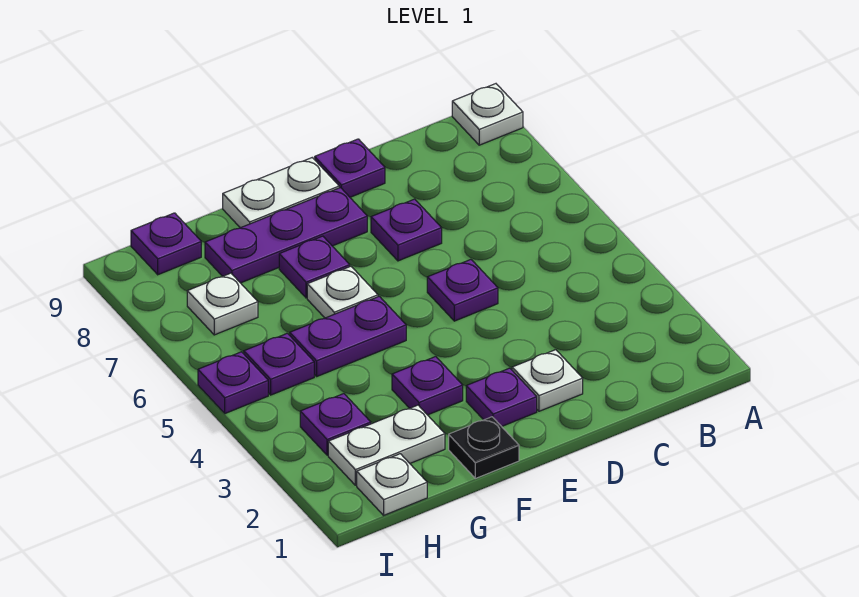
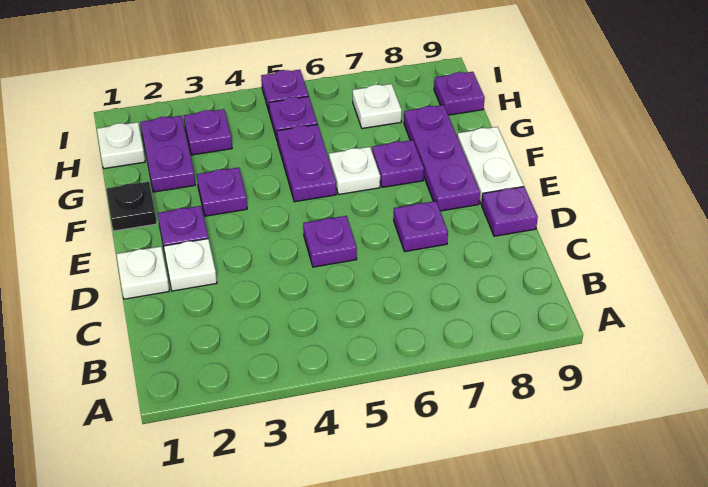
white plate A9 level 1 -> white plate D1 level 1
white plate G2:H2 level 1 -> purple plate G2:H2 level 1

